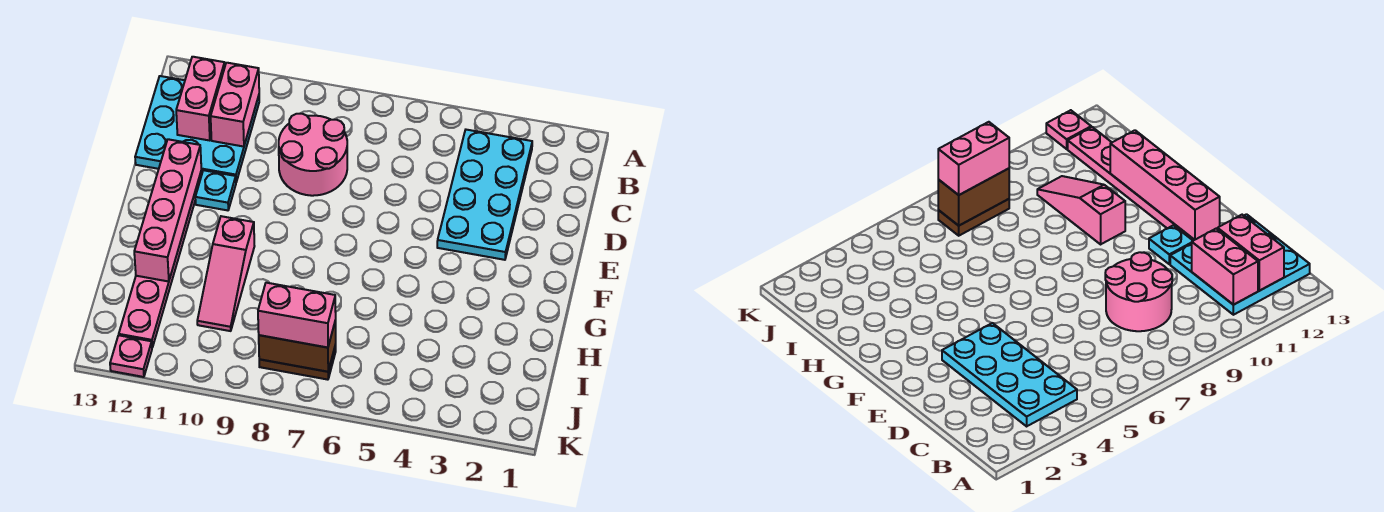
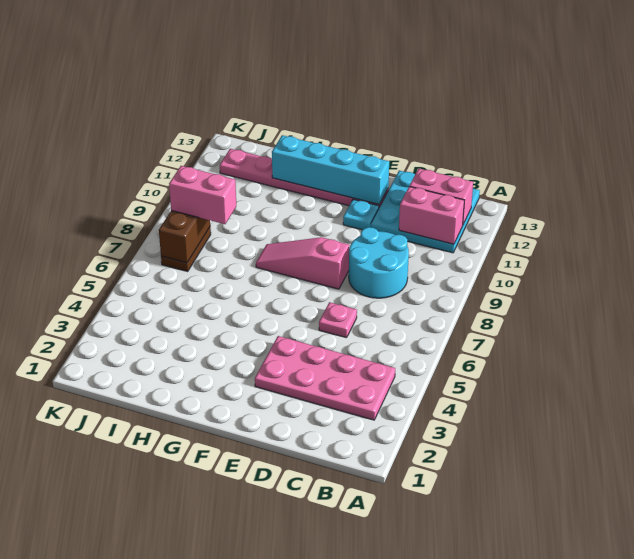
cyan plate B3:E4 level 1 -> pink plate B3:E4 level 1
pink round brick C8:D9 level 1 -> cyan round brick C8:D9 level 1
pink brick E12:H12 level 2 -> cyan brick E12:H12 level 2
pink slope G10:I10 level 1 top G -> pink slope E8:G8 level 1 top E
pink brick J7:J8 level 3 -> pink brick I8:J8 level 3
pink plate K12 level 1 -> pink plate D6 level 1

